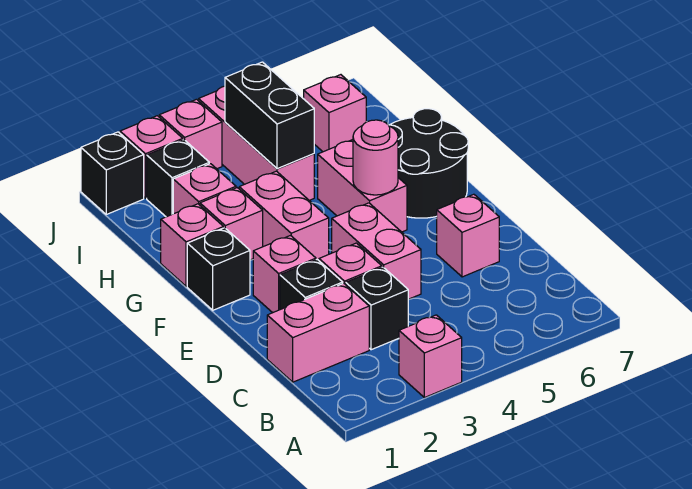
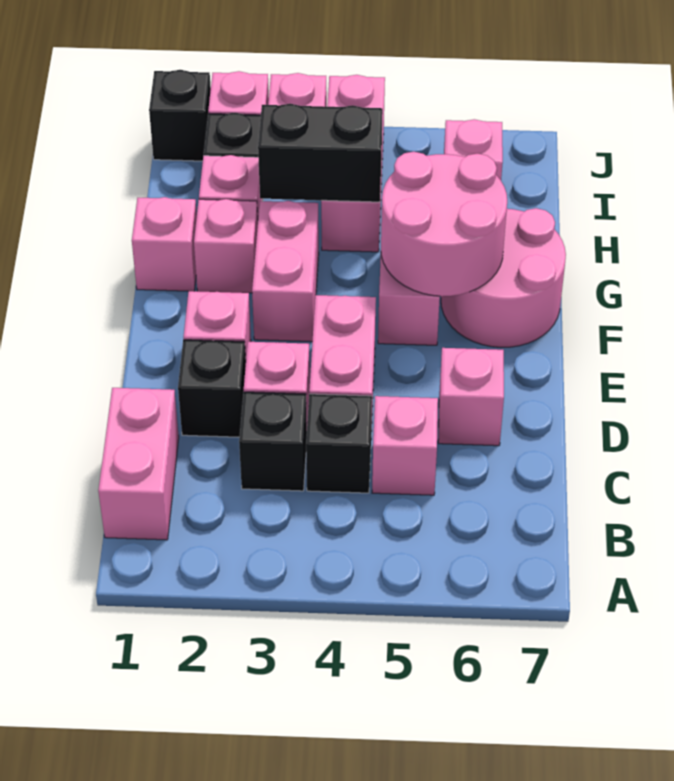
pink brick A3 level 1 -> pink brick C5 level 1
pink brick C1:C2 level 1 -> pink brick B1:C1 level 1
black brick F1 level 1 -> black brick C4 level 1
pink round brick F5 level 2 -> pink round brick F5:G6 level 2
black round brick F6:G7 level 1 -> pink round brick F6:G7 level 1
black brick H4:I4 level 2 -> black brick H3:H4 level 2

